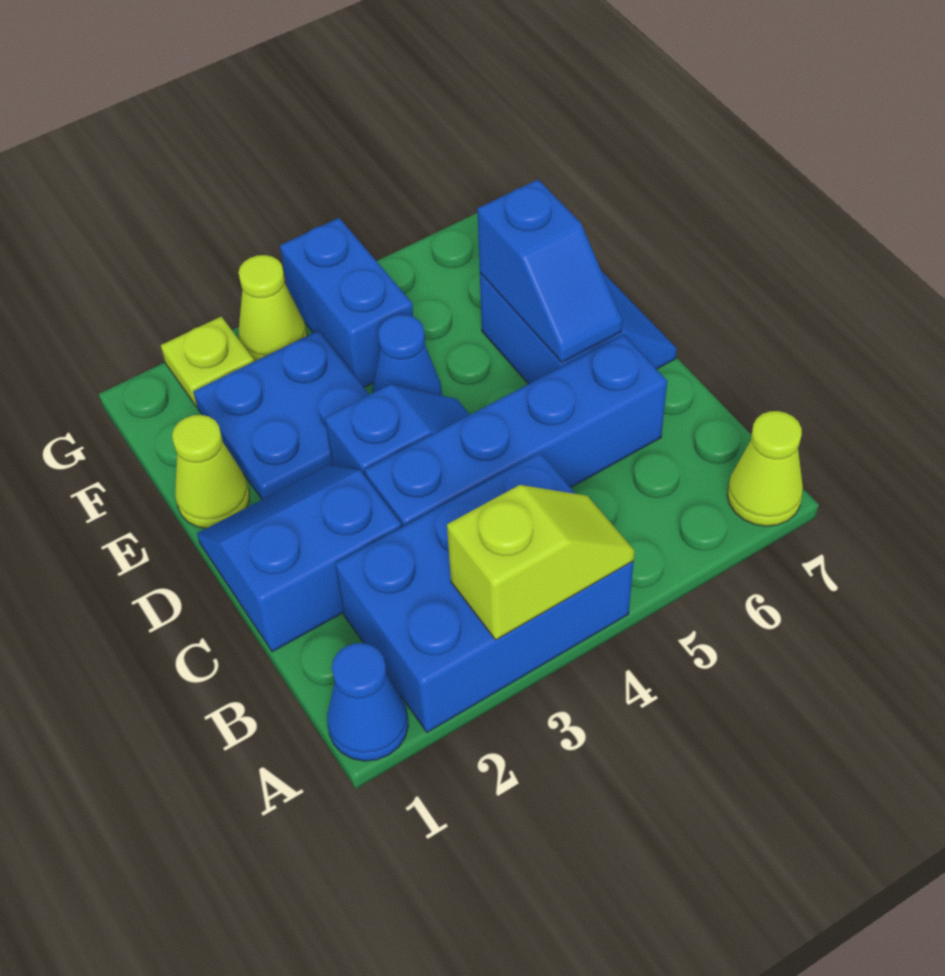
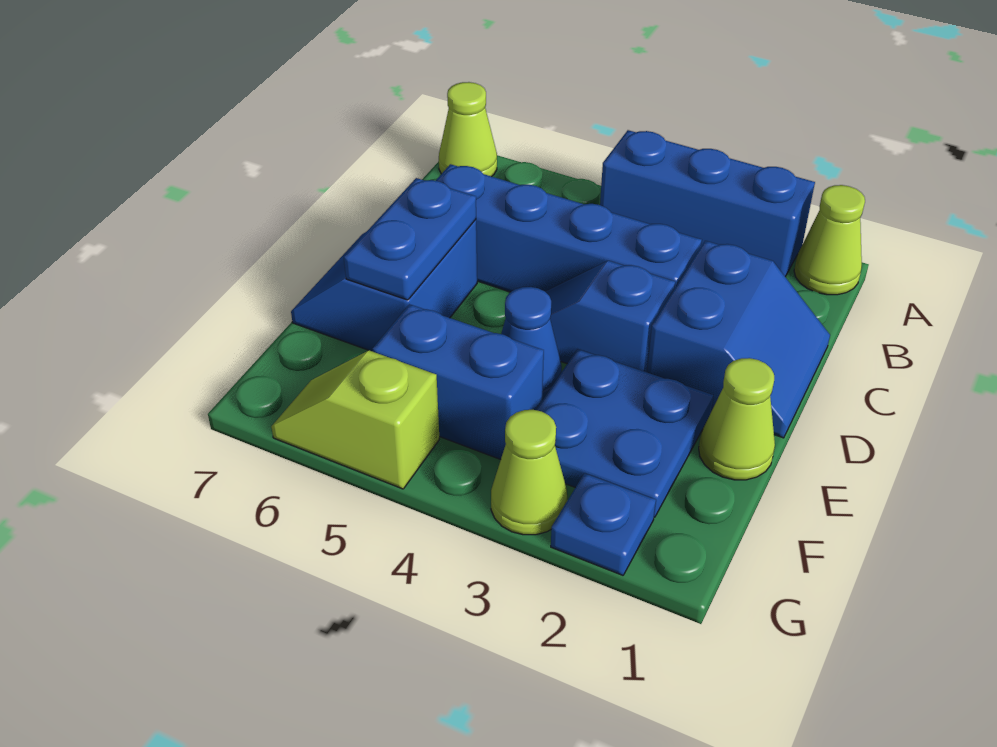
blue cone A1 level 1 -> lime cone A1 level 1
blue brick A2:B4 level 1 -> blue brick A2:A4 level 1
lime slope A3:A4 level 2 top 3 -> lime slope G5:G6 level 1 top 5
blue slope C1:D2 level 1 top C -> blue slope C1:D2 level 1 top 2
blue slope D6:E6 level 2 top E -> blue plate D6:E6 level 2
blue brick F4:G4 level 1 -> blue brick F4:F5 level 1
lime plate G2 level 1 -> blue plate G2 level 1

